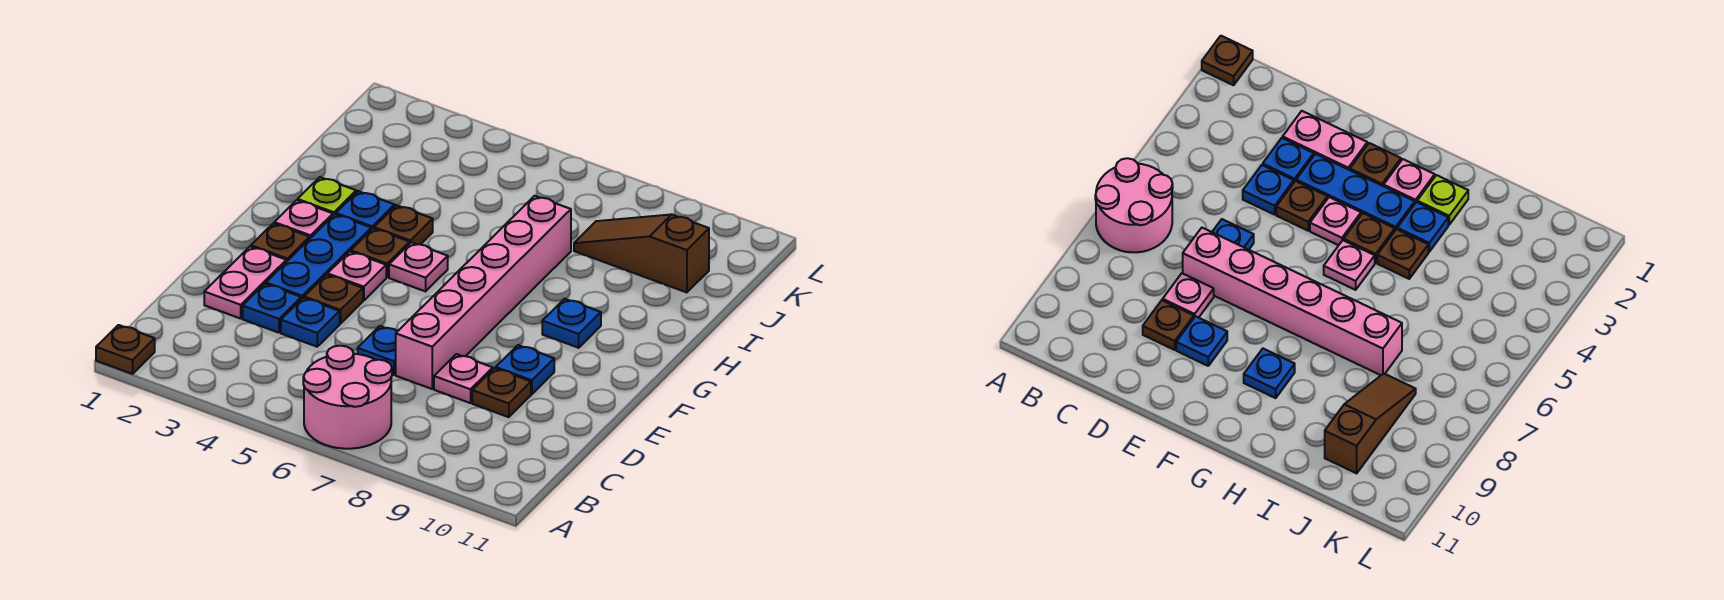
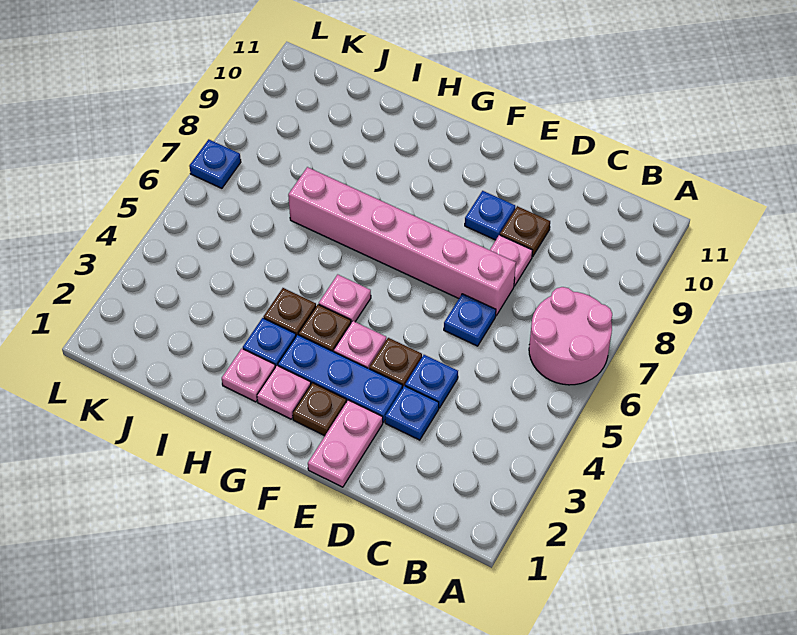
brown plate A1 level 1 -> none
pink plate D2:E2 level 1 -> pink plate E1:E2 level 1
blue plate G9 level 1 -> blue plate L7 level 1
lime plate H2 level 1 -> pink plate H2 level 1
brown slope J8:J10 level 1 top 10 -> none

